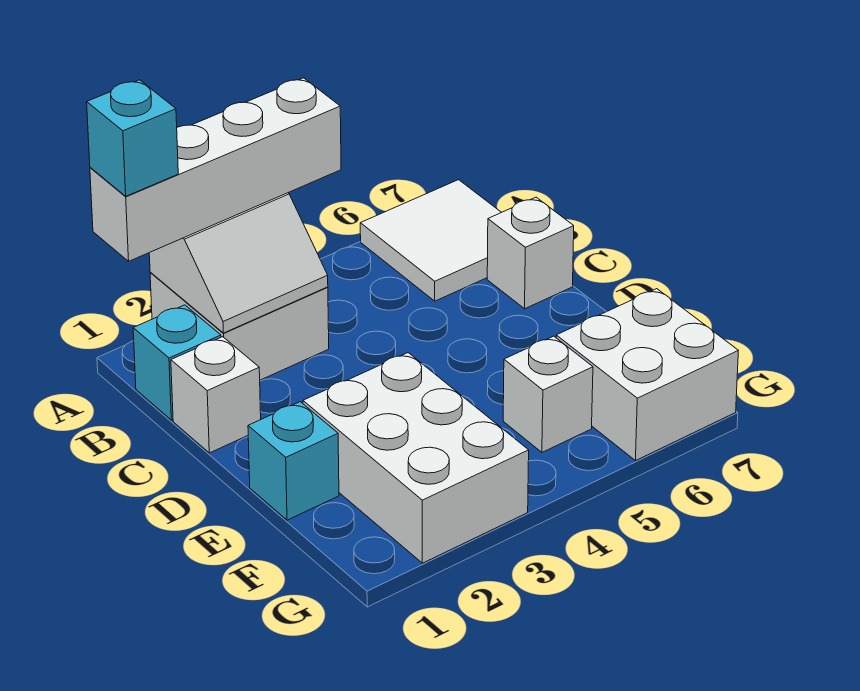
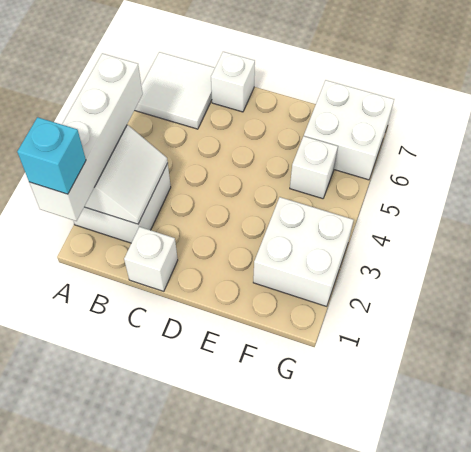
cyan brick B1 level 1 -> none
cyan brick E1 level 1 -> none
white brick E2:G3 level 1 -> white brick F2:G3 level 1

